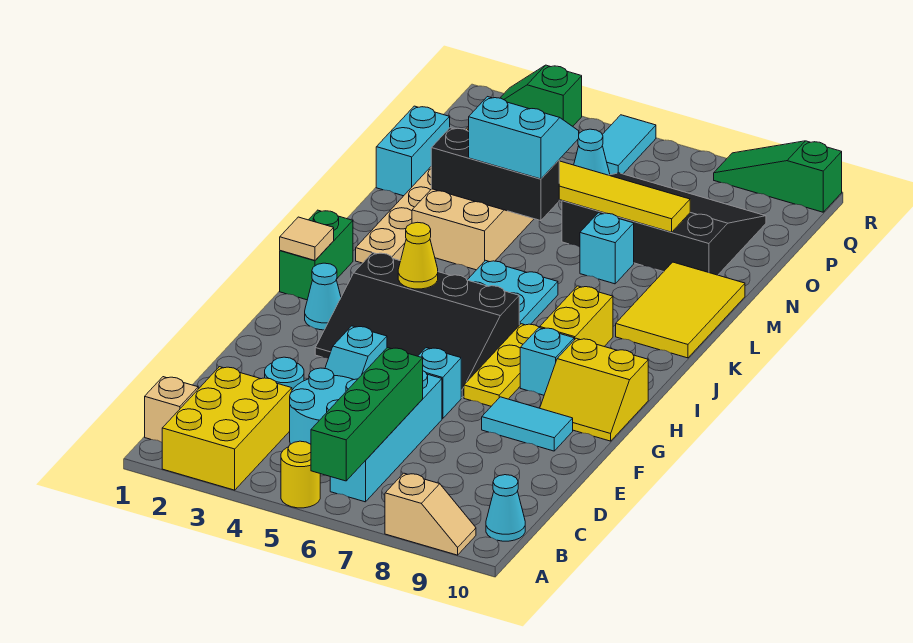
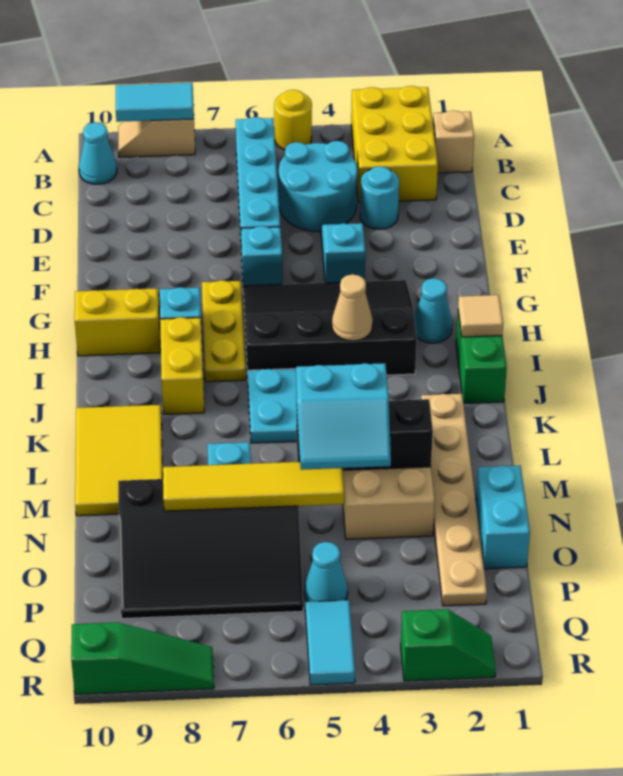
green brick A6:D6 level 2 -> none
cyan tile F8:F9 level 1 -> cyan tile A8:A9 level 2
yellow cone I4 level 2 -> tan cone I4 level 2

